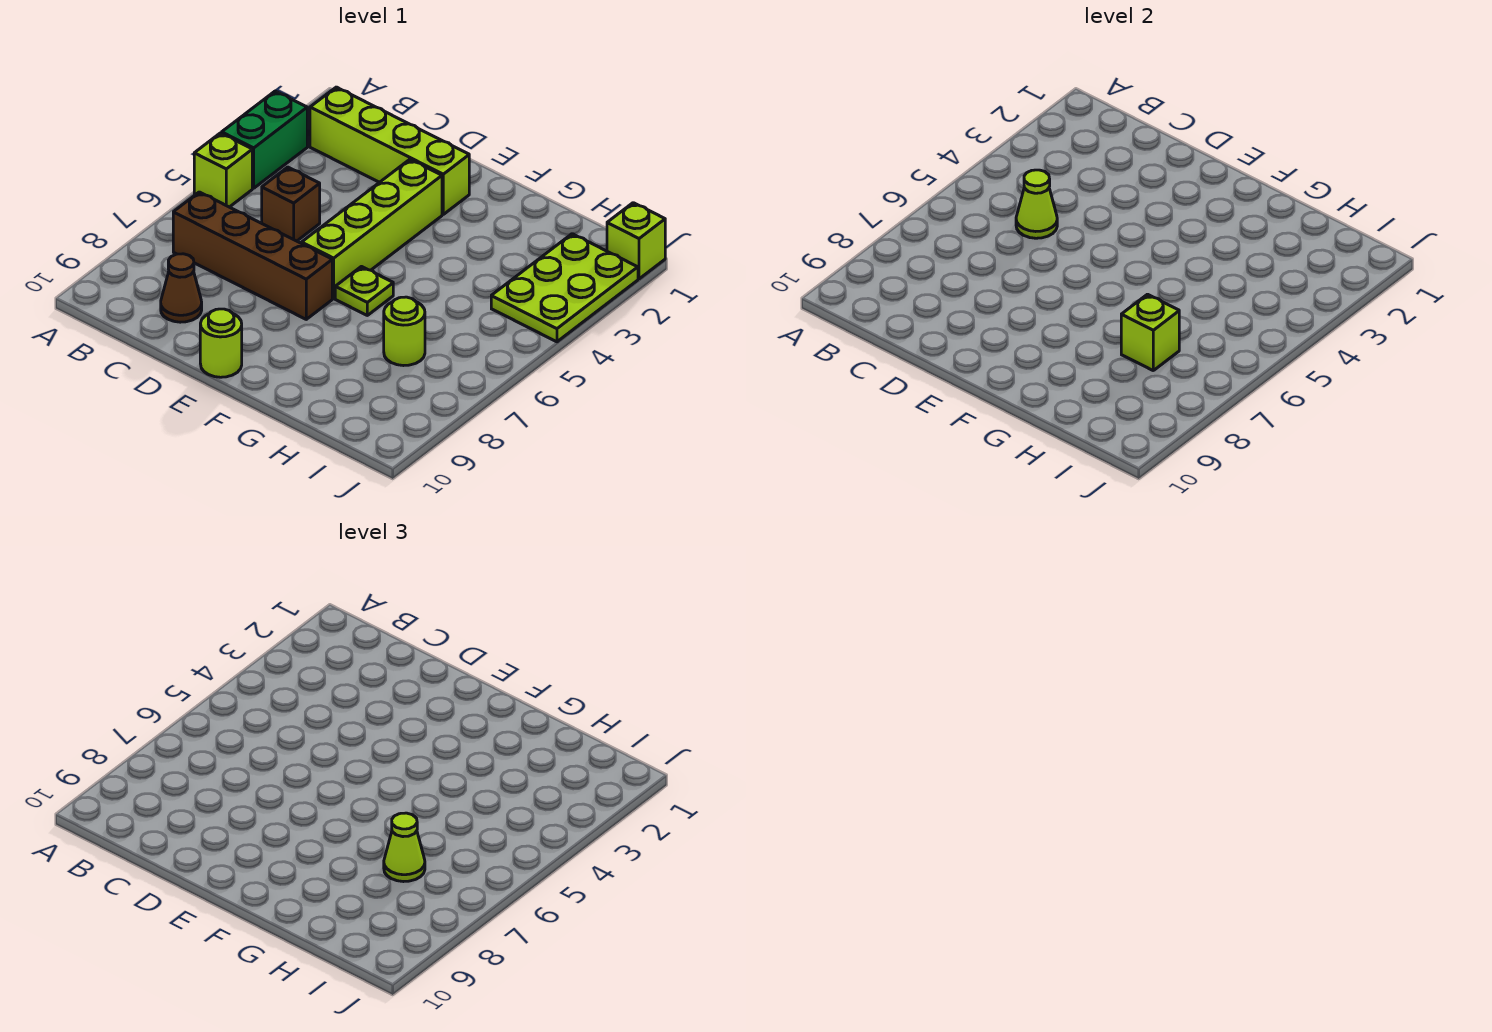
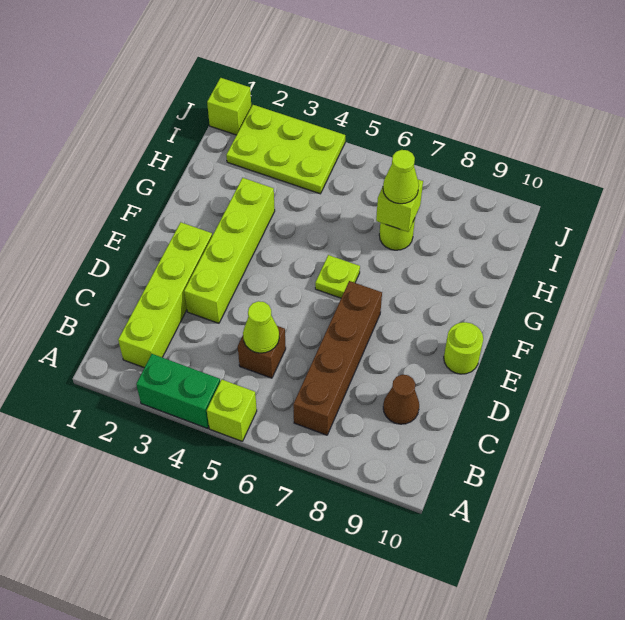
lime brick E3:E6 level 1 -> lime brick D3:G3 level 1

